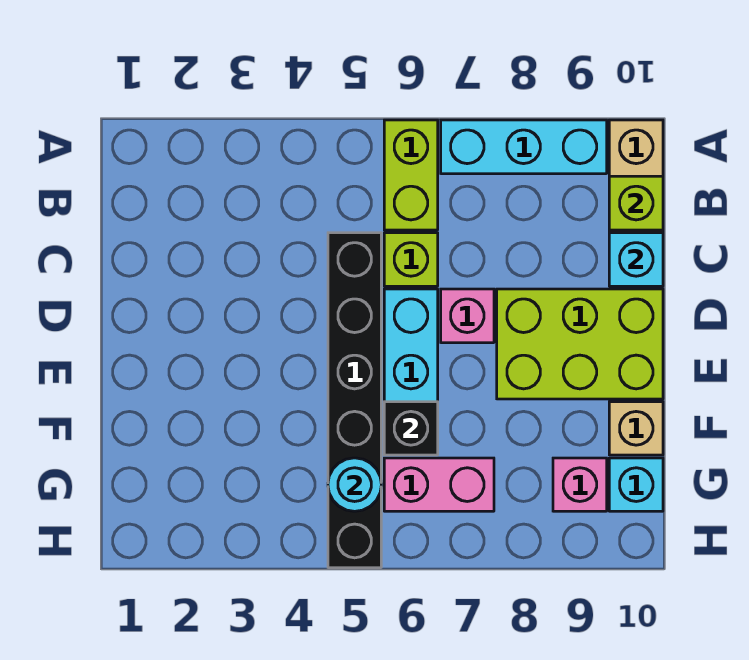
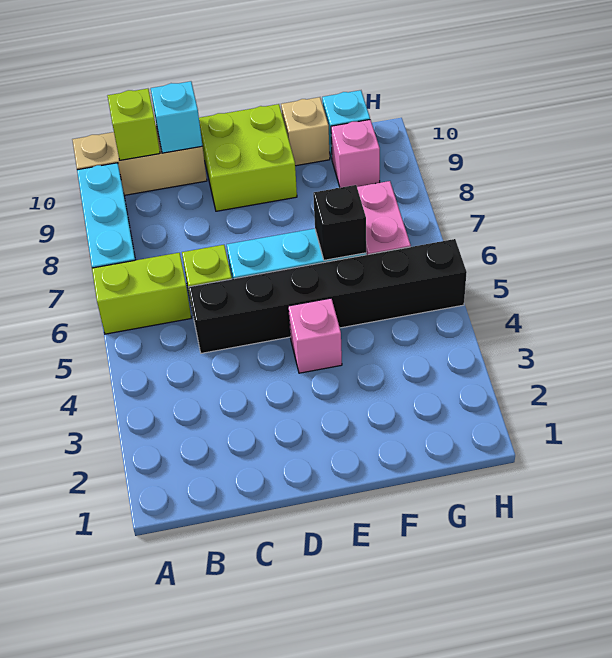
pink brick D7 level 1 -> pink brick E4 level 1
lime brick D8:E10 level 1 -> lime brick D9:E10 level 1
cyan round brick G5 level 2 -> none

